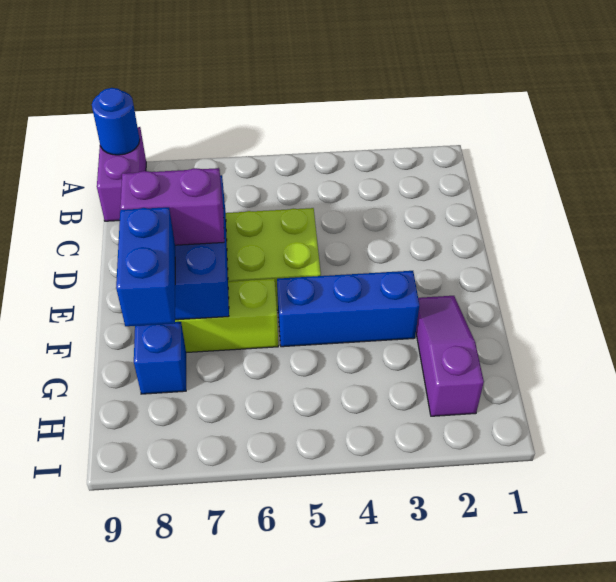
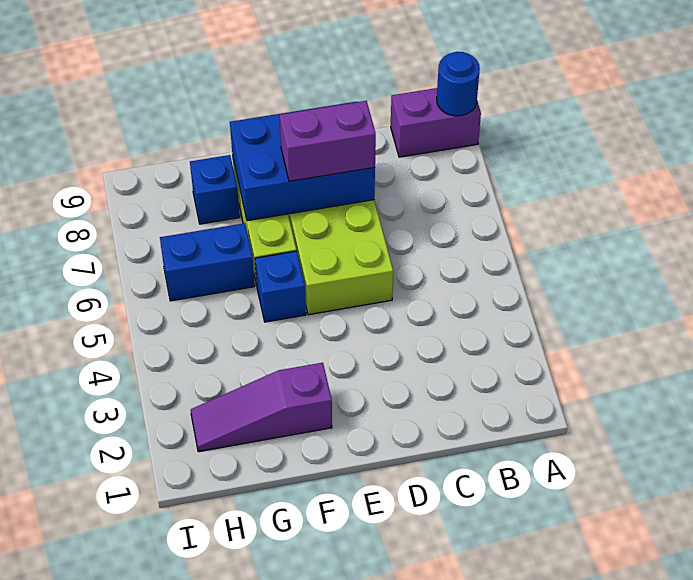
purple brick E7:E8 level 3 -> purple brick D7:E7 level 3
purple slope F2:H2 level 1 top H -> purple slope F2:H2 level 1 top F
blue brick F3:F5 level 1 -> blue brick F5 level 1
blue brick F8:G8 level 3 -> blue brick G6:H6 level 1

